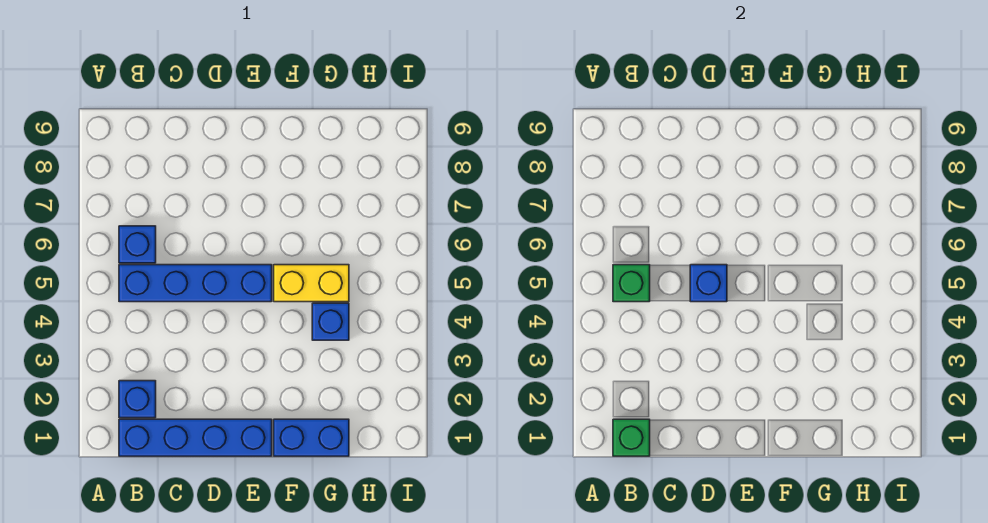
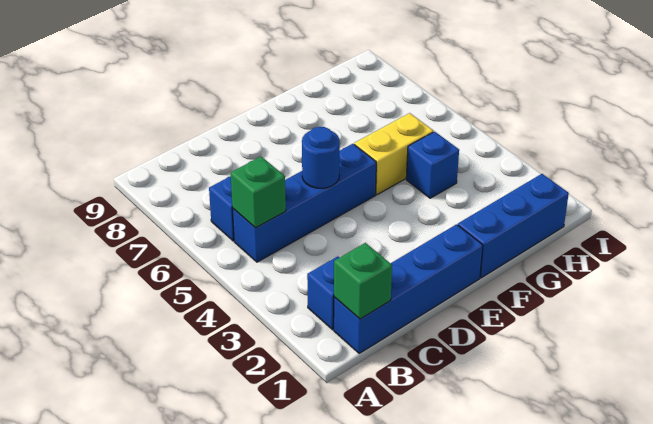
blue brick D5 level 2 -> blue round brick D5 level 2
blue brick F1:G1 level 1 -> blue brick F1:H1 level 1

